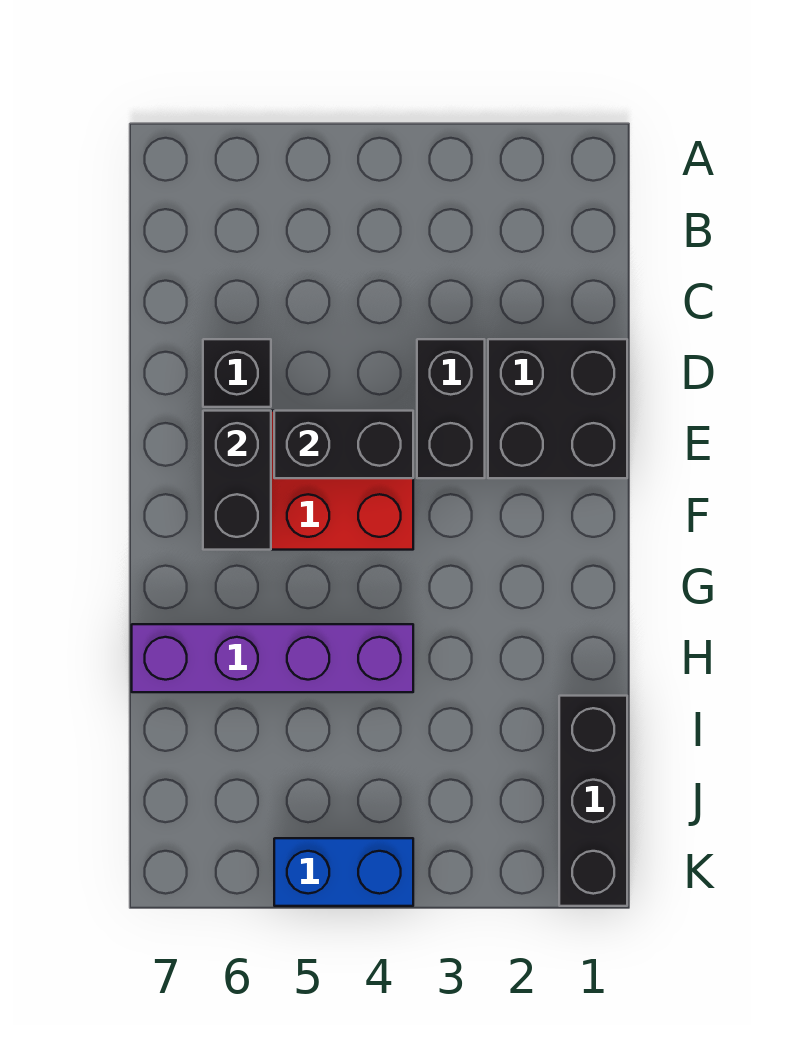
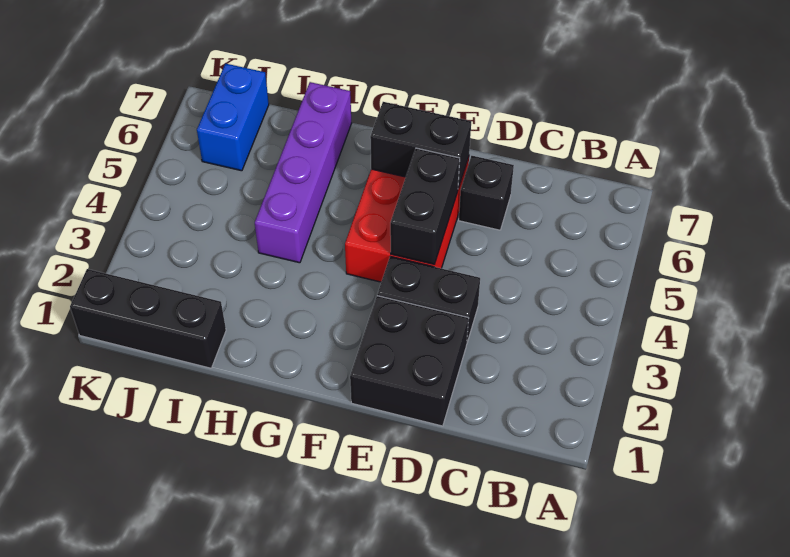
blue brick K4:K5 level 1 -> blue brick J6:J7 level 1

